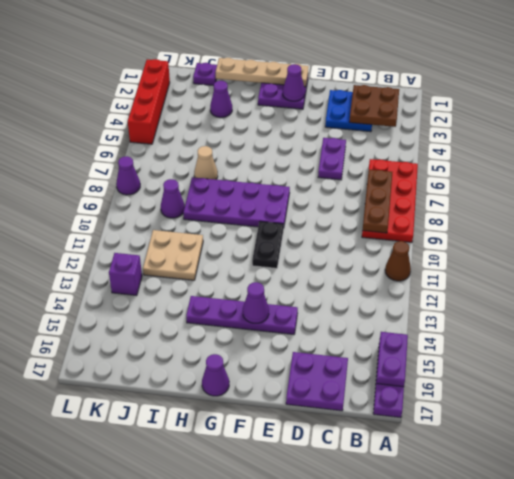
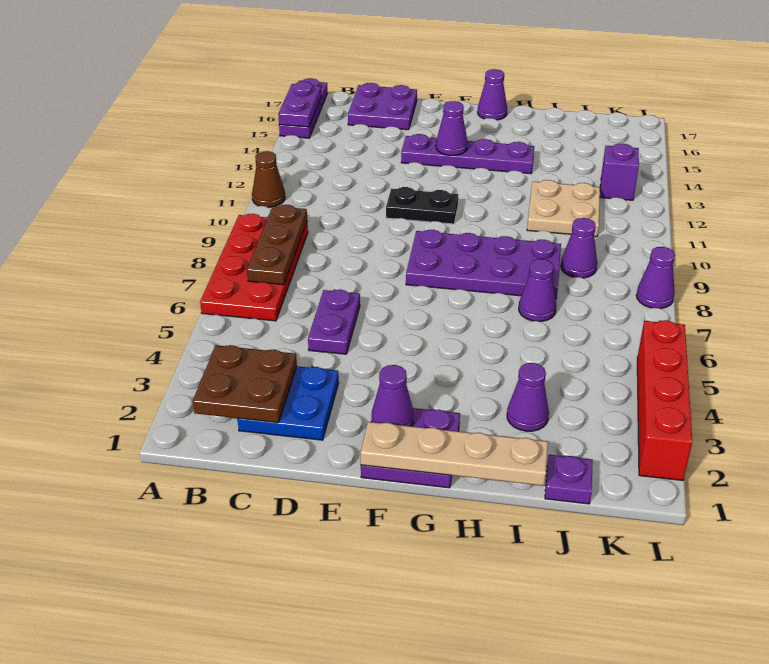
black plate F10:F11 level 1 -> black plate E11:F11 level 1
tan cone I7 level 1 -> purple cone I7 level 1

